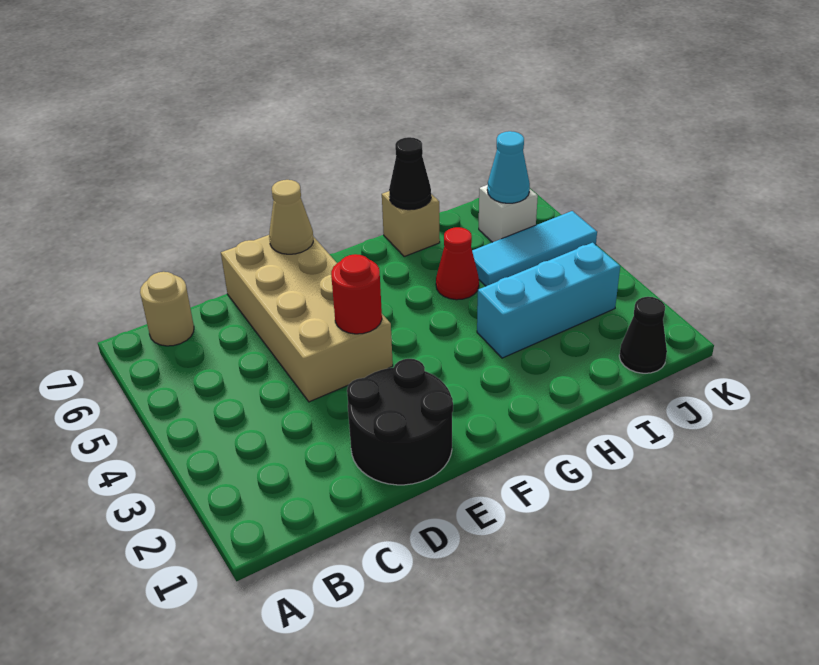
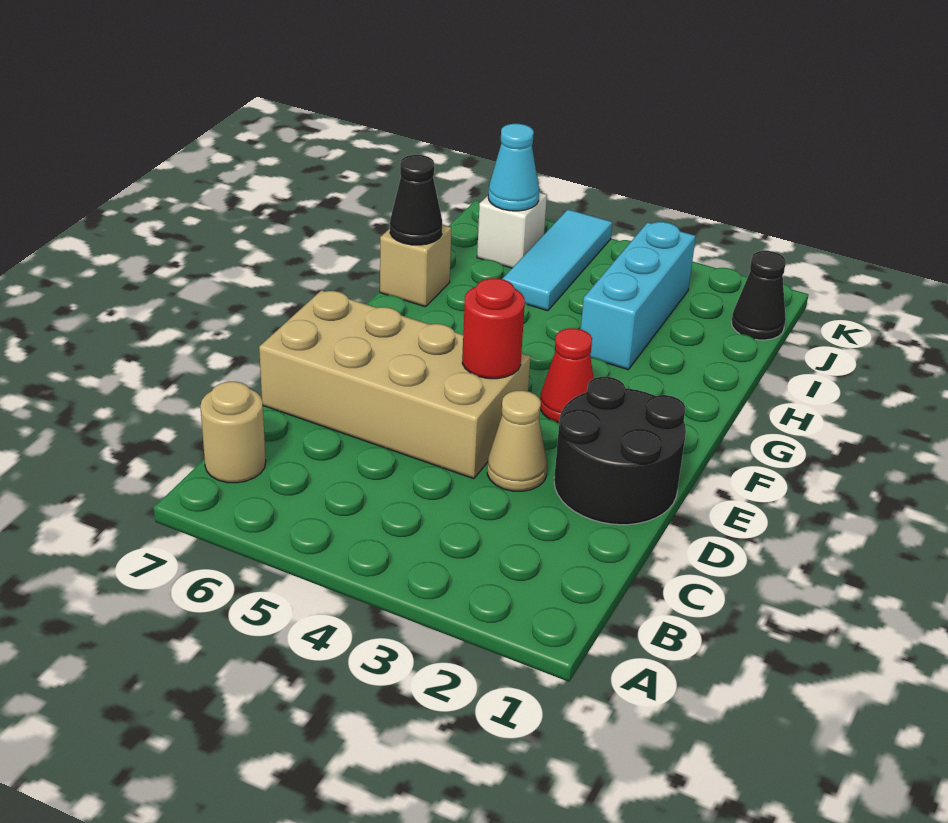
tan cone E7 level 2 -> tan cone D3 level 1
red cone H5 level 1 -> red cone F3 level 1

